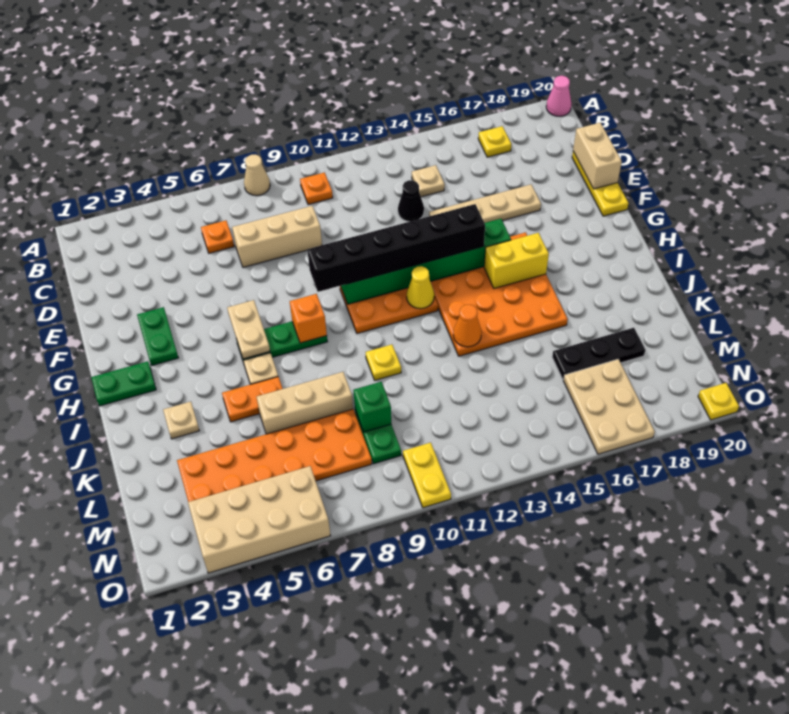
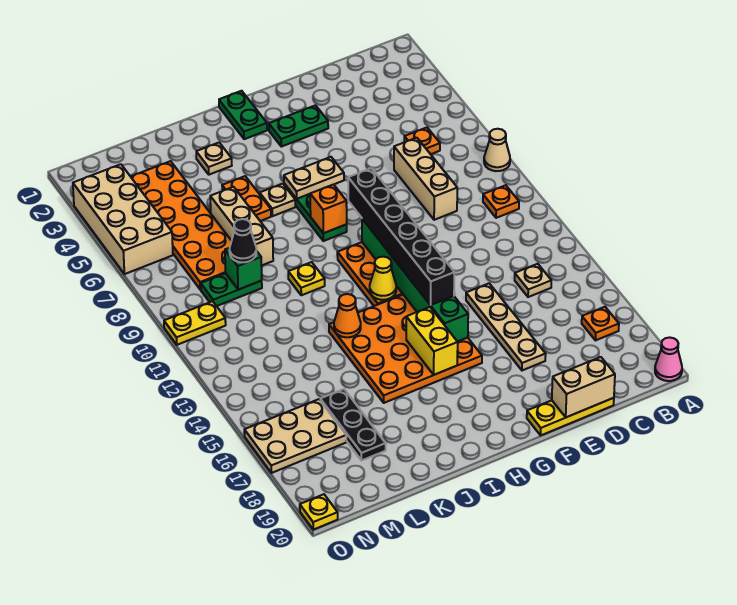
yellow plate B17 level 1 -> orange plate B17 level 1
black cone D13 level 1 -> black cone L9 level 3

